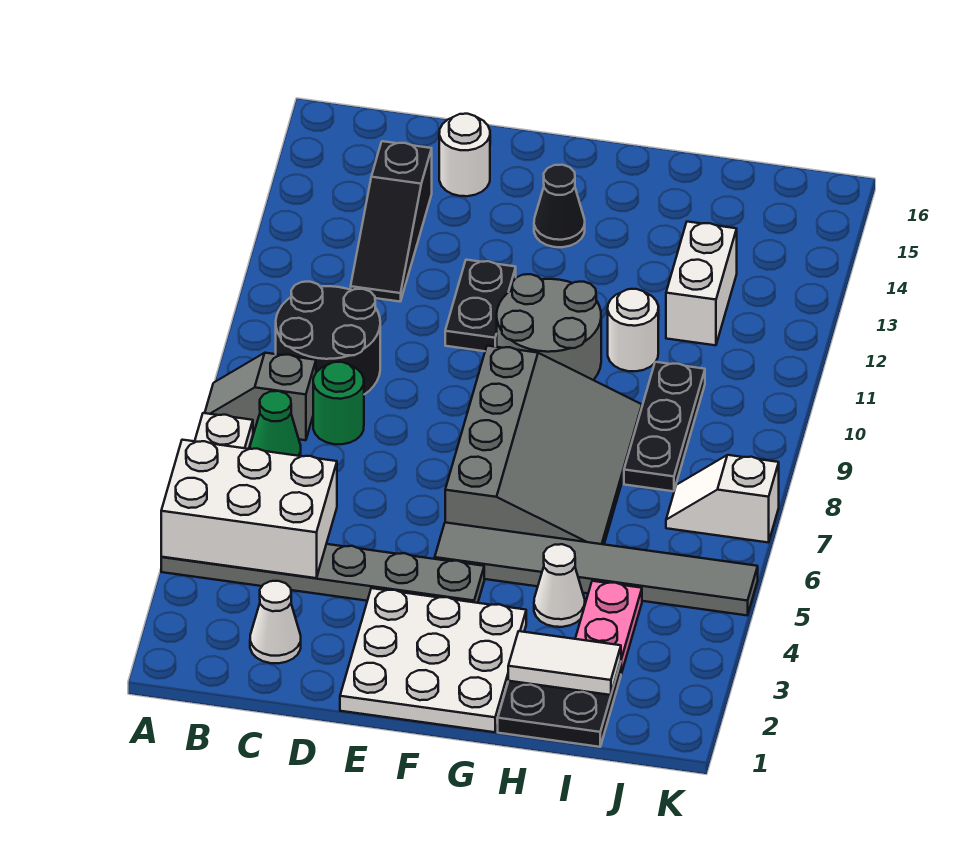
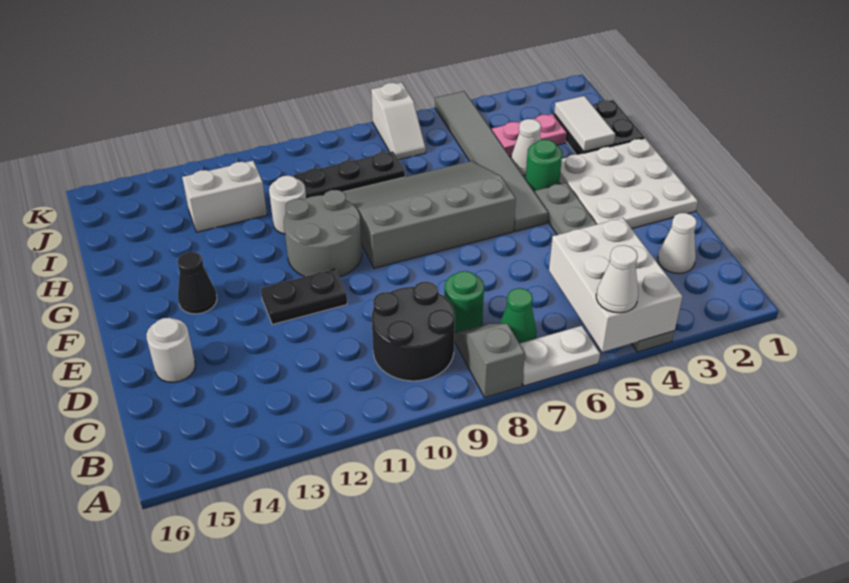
none -> white cone A5 level 3
grey slope A8:B8 level 1 top B -> grey slope A8:B8 level 1 top A
black slope C12:C14 level 1 top 14 -> none
none -> green round brick G4 level 1

